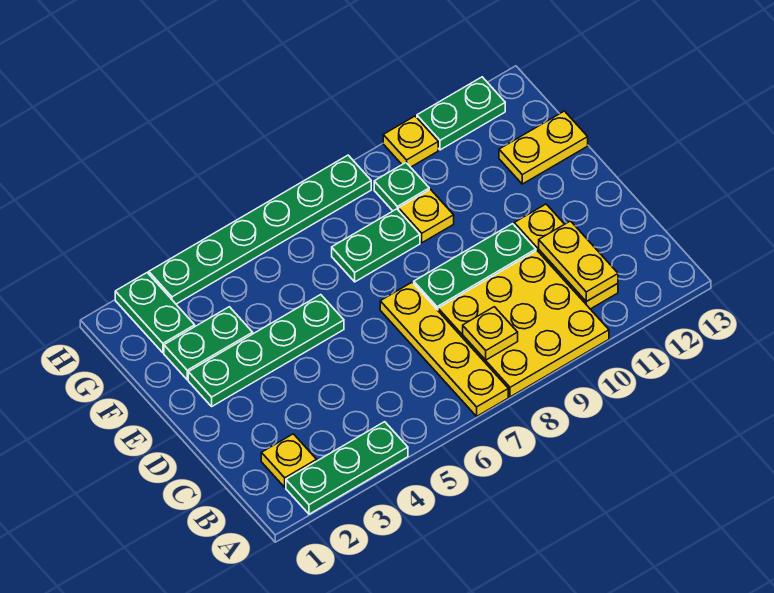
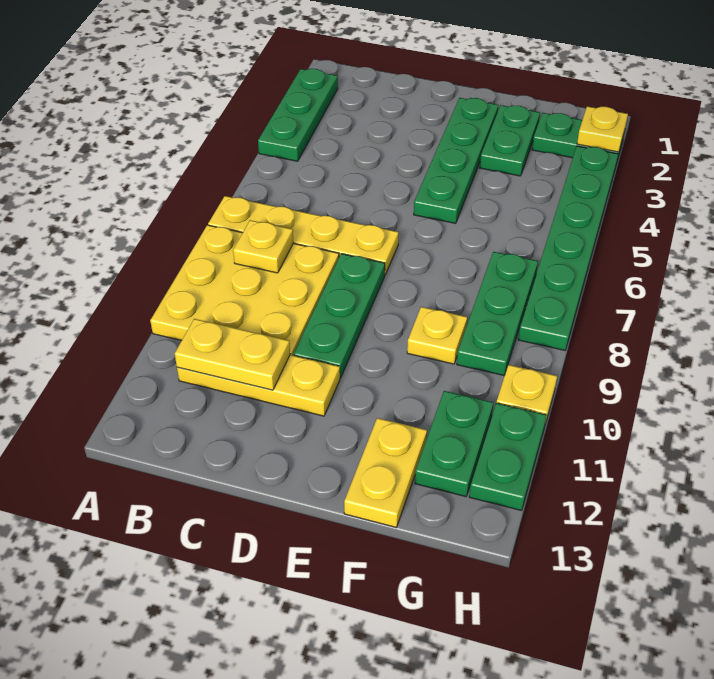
yellow plate B2 level 1 -> yellow plate H2 level 2
green plate F7:F8 level 1 -> green plate G11:G12 level 1
green plate G9 level 1 -> green plate G7:G9 level 1

